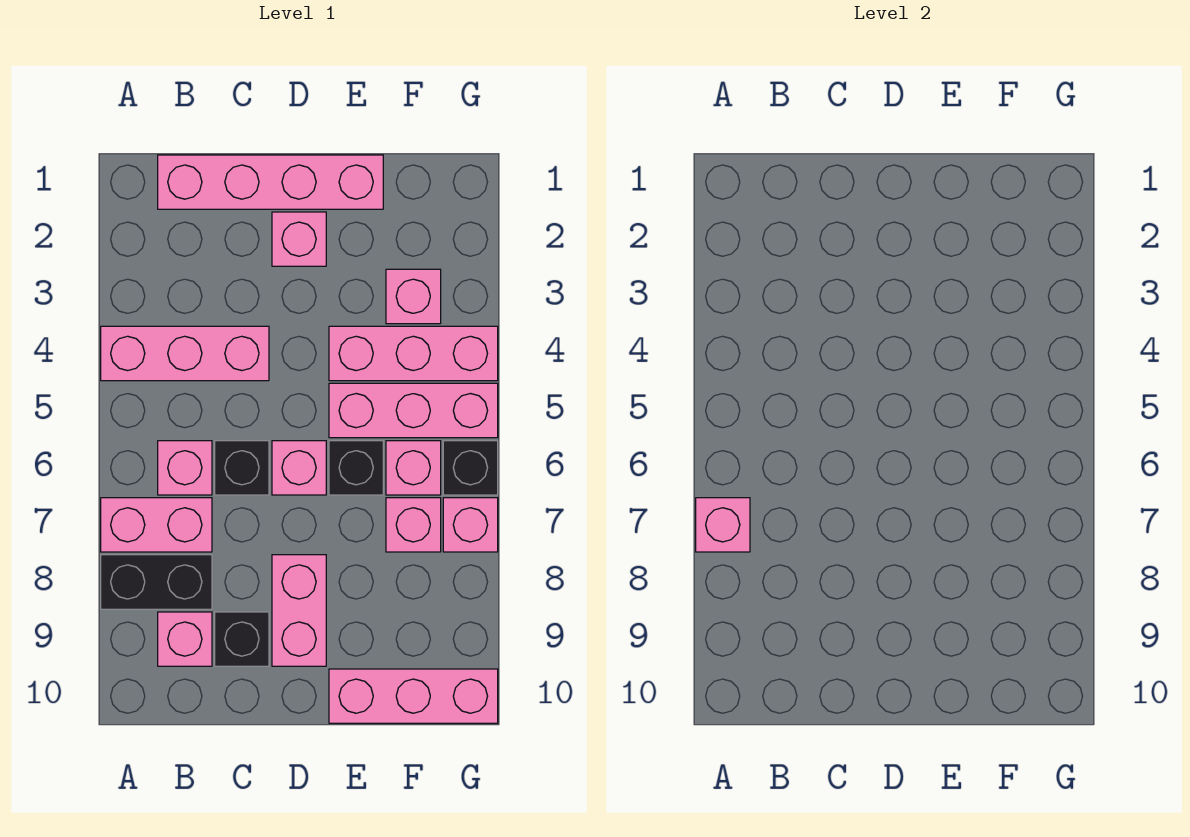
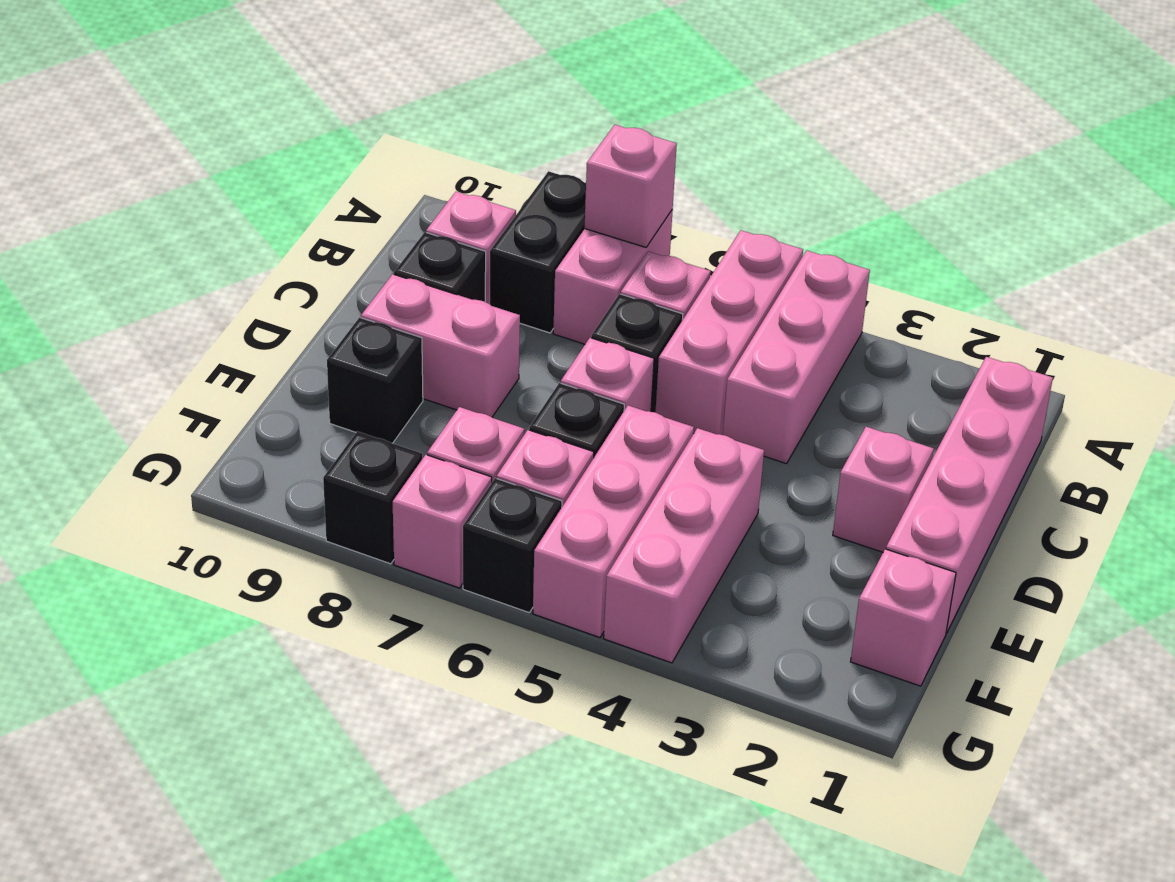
none -> black brick E9 level 1
pink brick E10:G10 level 1 -> pink brick A5:C5 level 1
pink brick F3 level 1 -> pink brick F1 level 1
none -> black brick G8 level 1

